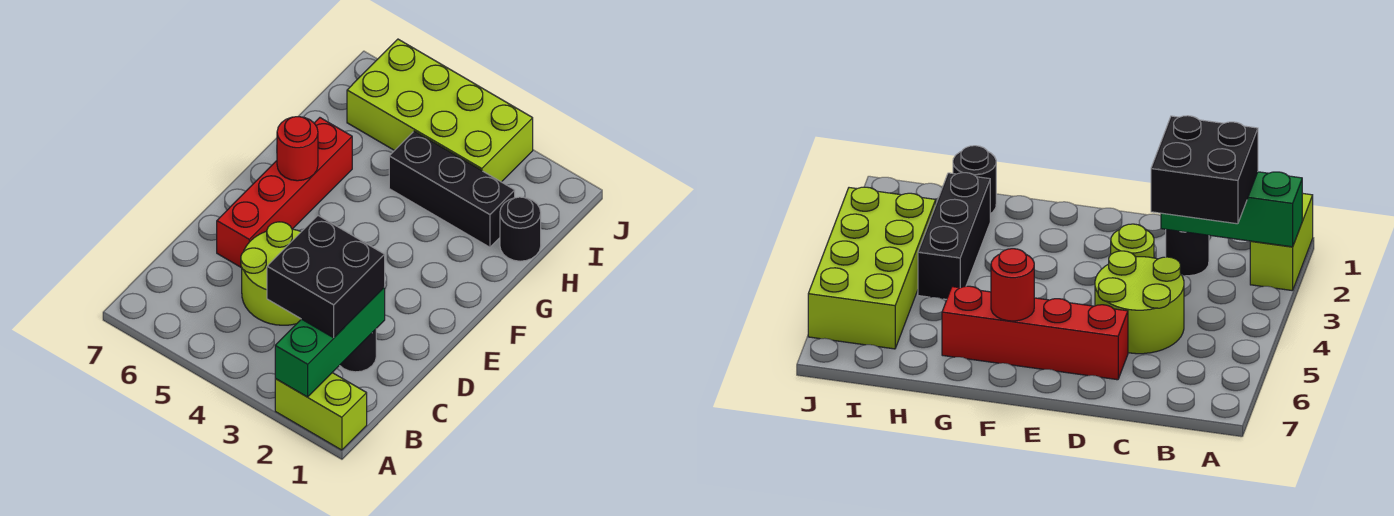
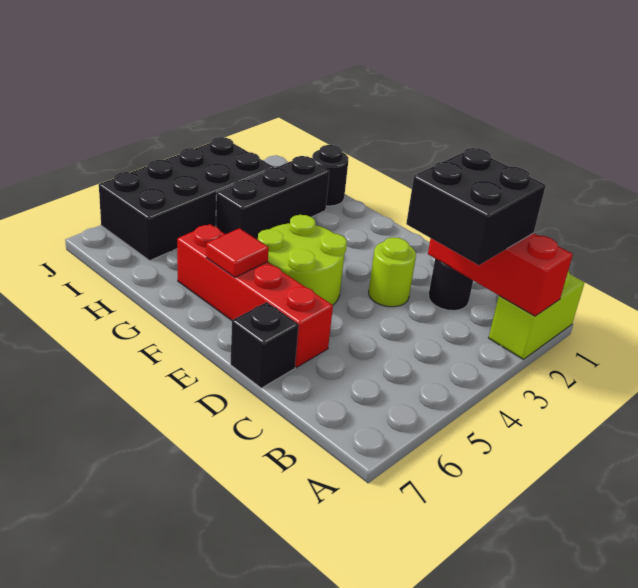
green brick A2:C2 level 2 -> red brick A2:C2 level 2
lime round brick C4:D5 level 1 -> lime round brick E4:F5 level 1
none -> black brick D7 level 1
red round brick F6 level 2 -> red tile F6 level 2
lime brick I3:J6 level 1 -> black brick I3:J6 level 1

